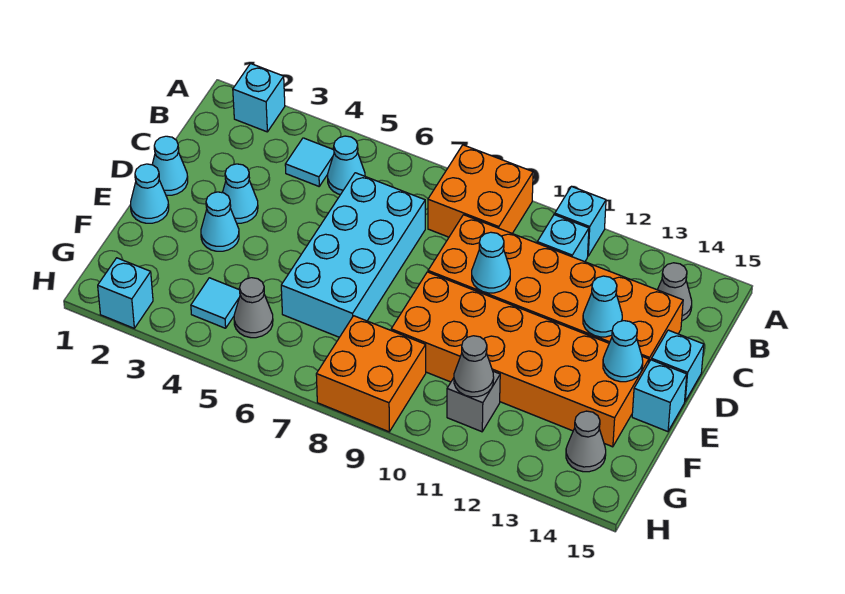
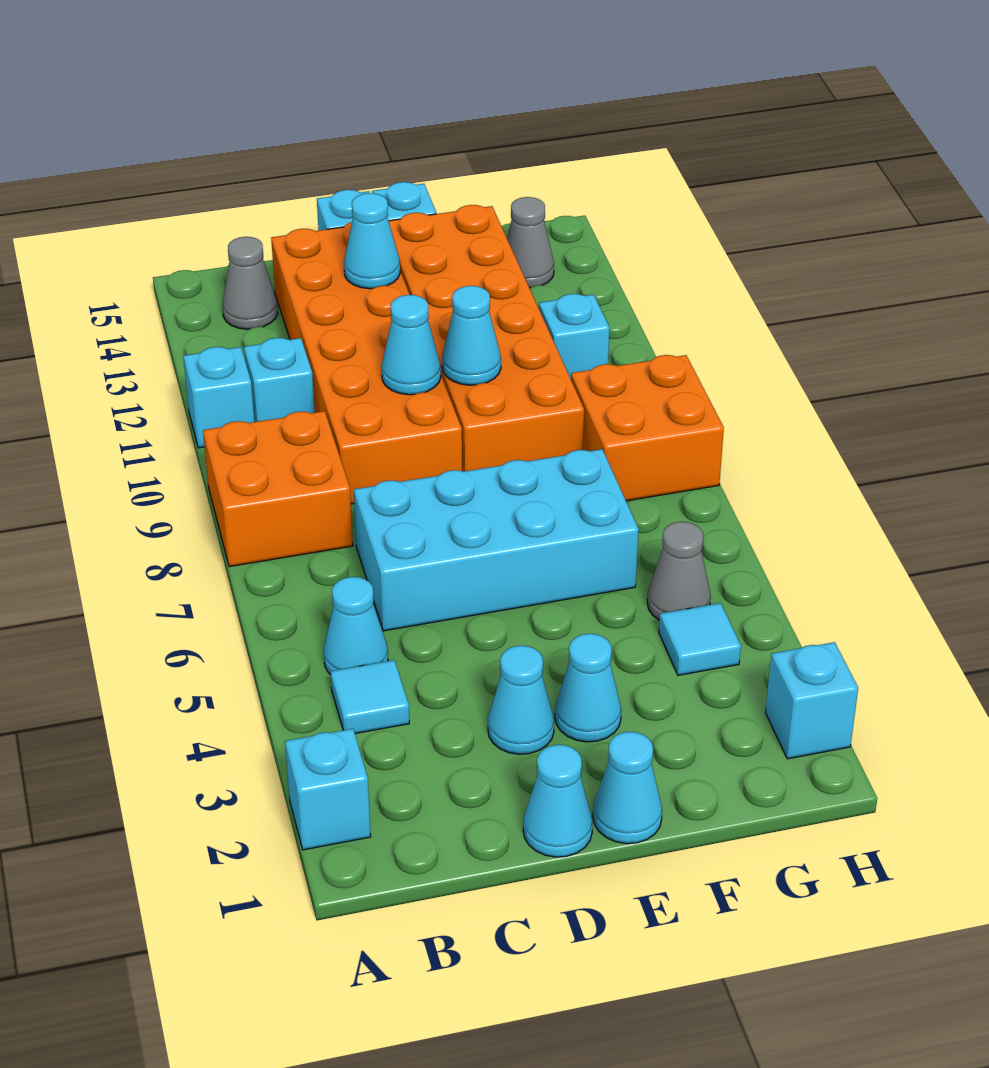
cyan cone E14 level 2 -> cyan cone E10 level 2
grey brick G11 level 1 -> cyan brick G11 level 1
grey cone G11 level 2 -> none

